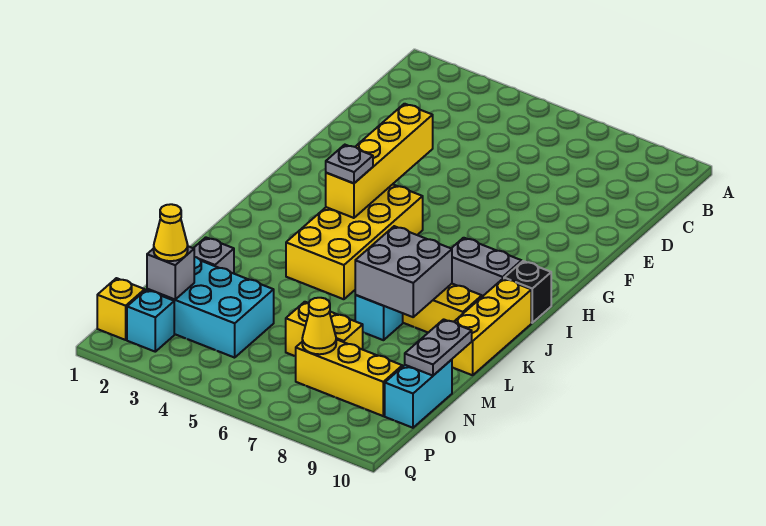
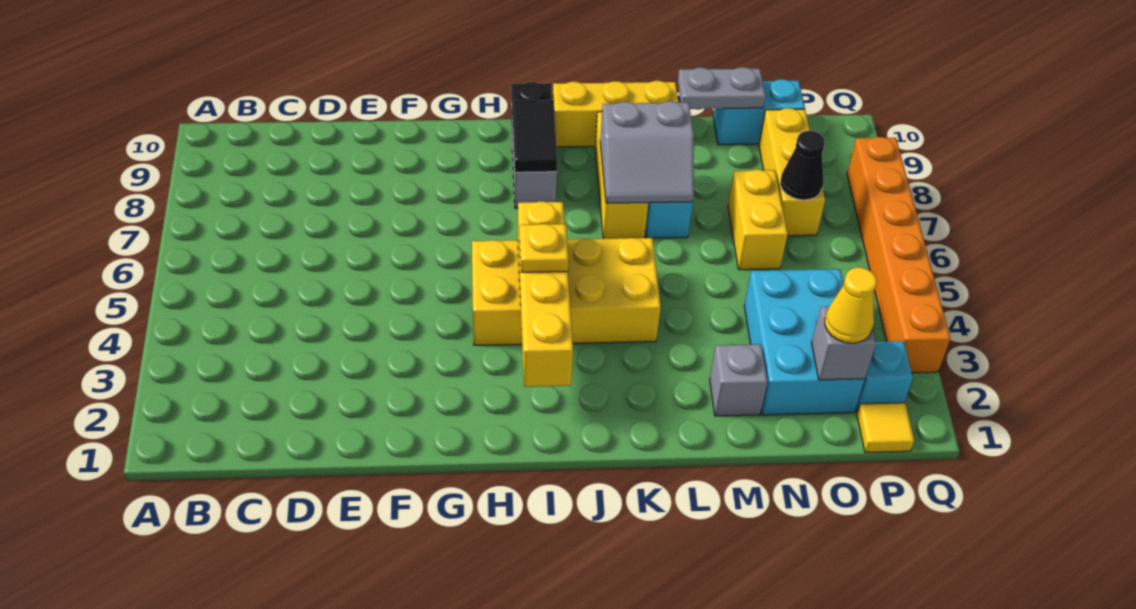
yellow brick F4:I4 level 2 -> yellow brick I2:I5 level 2
grey plate I4 level 3 -> yellow plate I4 level 3
none -> black tile I8:I9 level 2
grey brick K7:L8 level 2 -> grey slope K7:L8 level 2 top 8
yellow cone O7 level 2 -> black cone O7 level 2
yellow brick P1 level 1 -> yellow tile P1 level 1
none -> orange brick Q3:Q8 level 1

